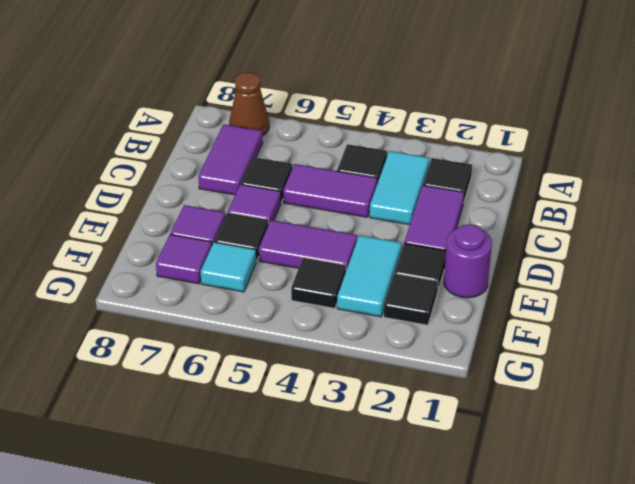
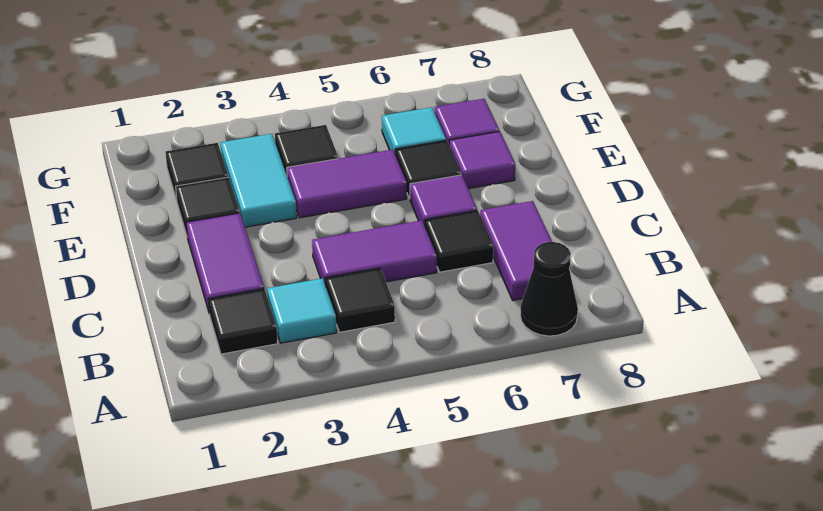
brown cone A7 level 1 -> black cone A7 level 1
cyan tile B3:C3 level 1 -> cyan tile B3 level 1
purple round brick E1 level 1 -> none

